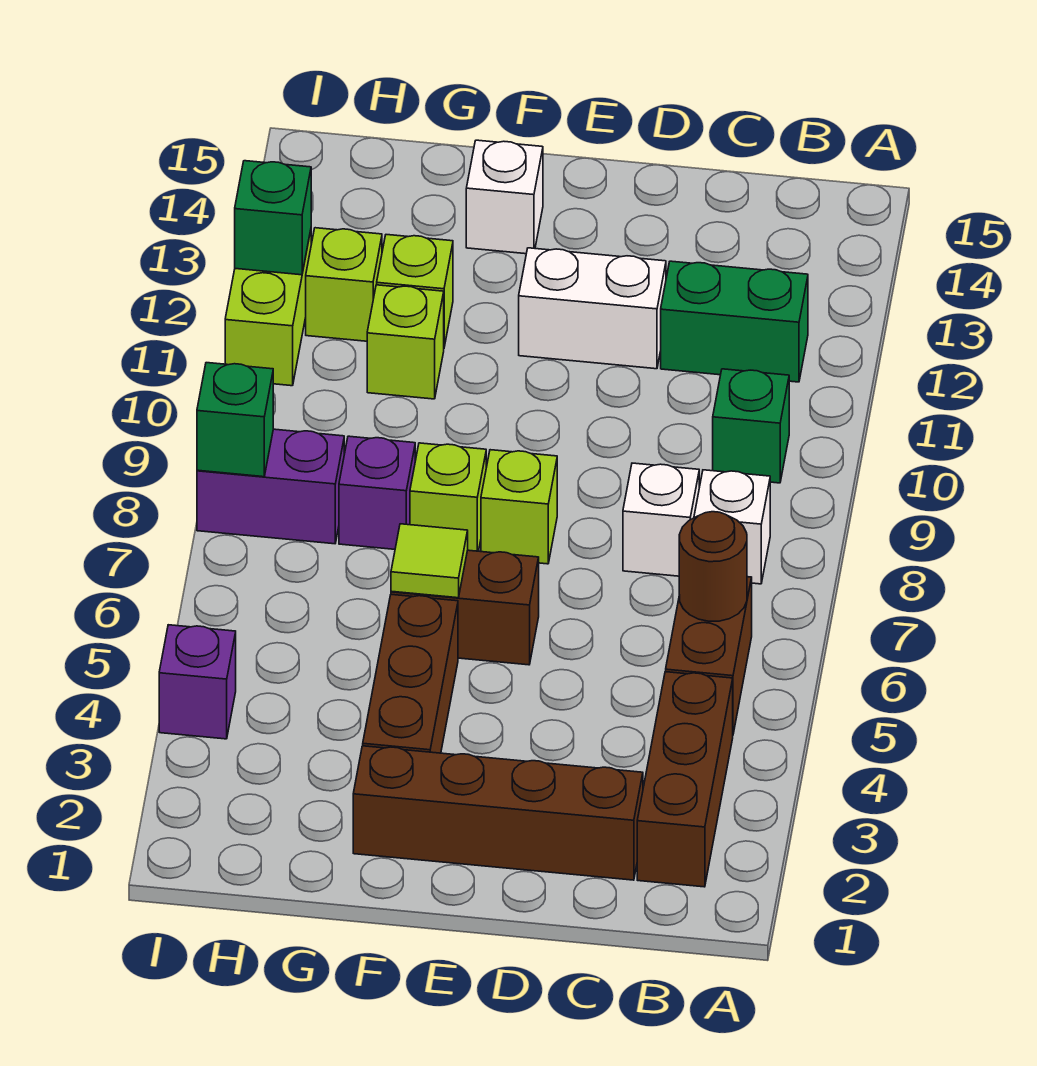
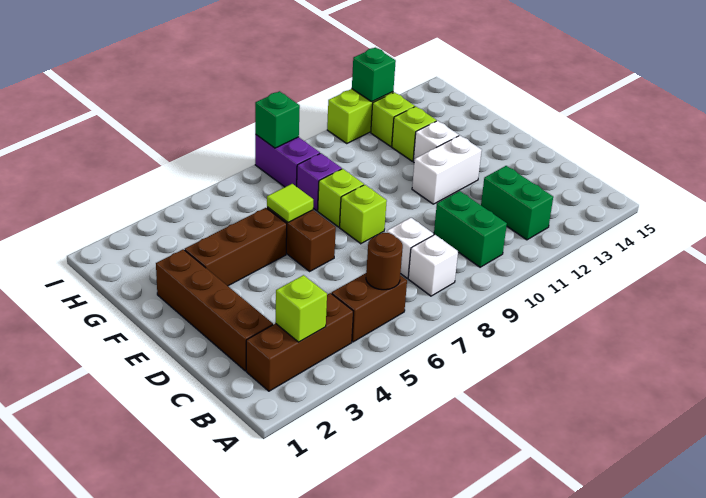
green brick B10 level 1 -> green brick B10:C10 level 1
white brick D12:E12 level 1 -> white brick E11:E12 level 1
white brick F14 level 1 -> white brick F12 level 1
lime brick G11 level 1 -> lime brick B3 level 2
purple brick I4 level 1 -> none

